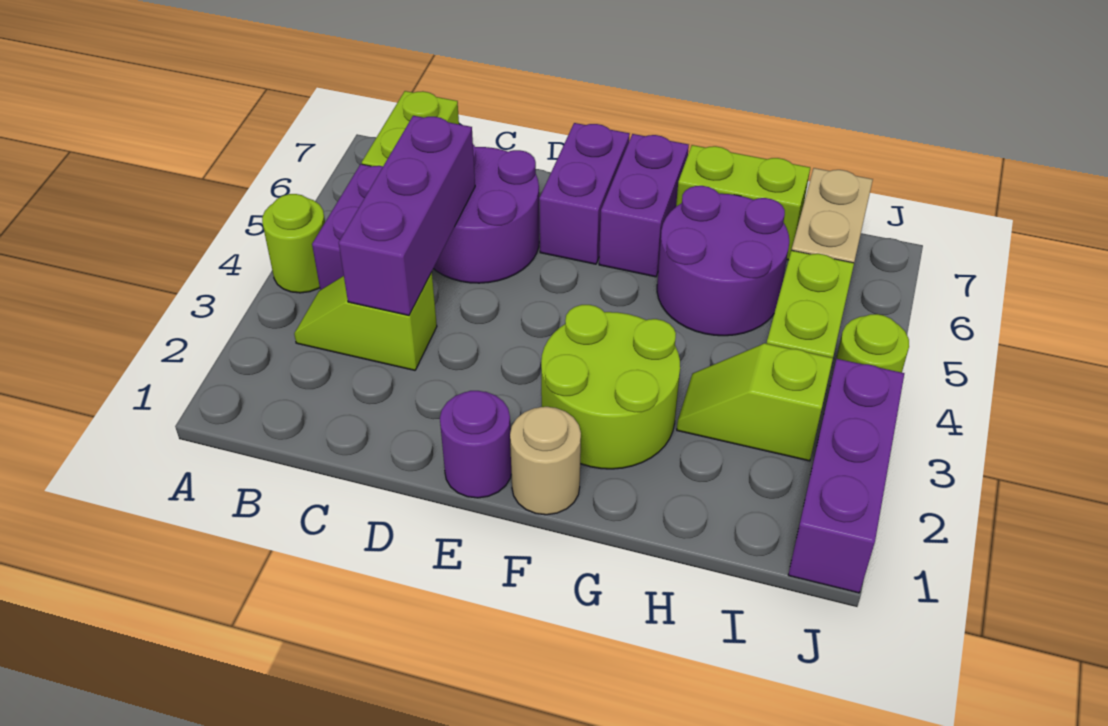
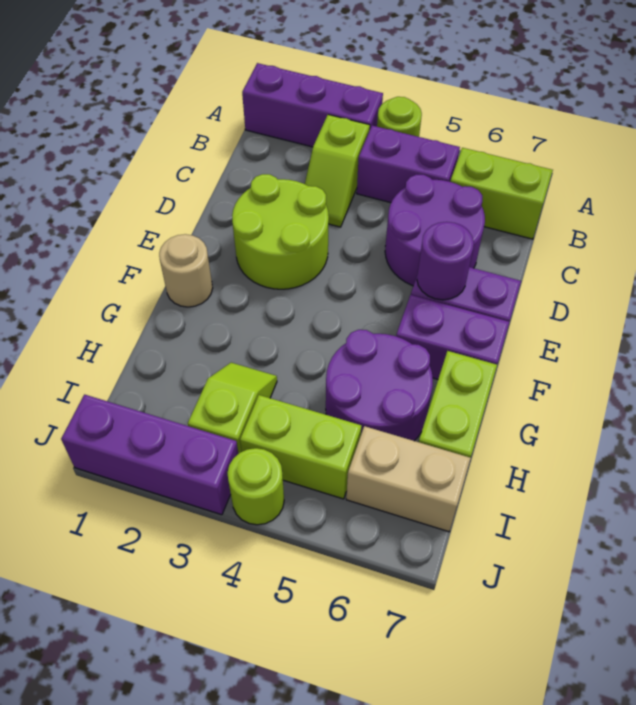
lime slope B3:C3 level 1 top C -> lime slope B3:C3 level 1 top B
purple brick C3:C5 level 2 -> purple brick A1:A3 level 1
purple round brick E1 level 1 -> purple round brick E6 level 2
lime round brick F2:G3 level 1 -> lime round brick D2:E3 level 1

